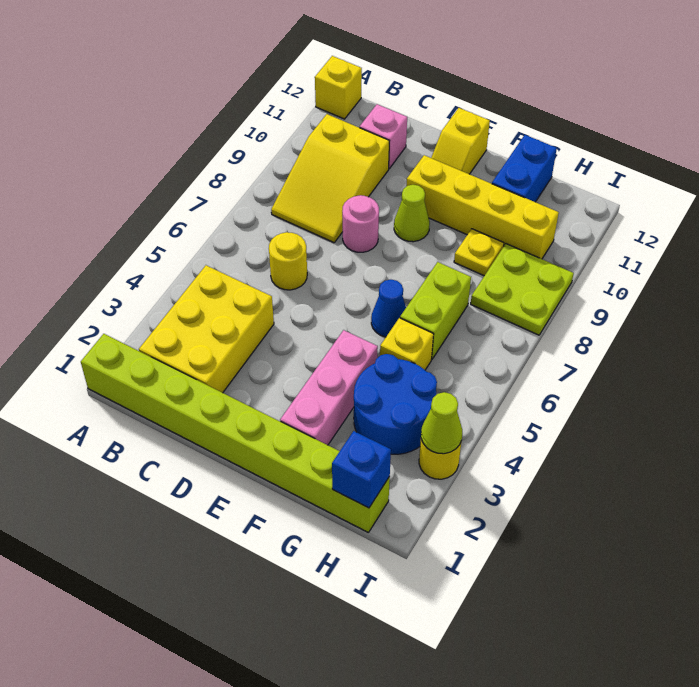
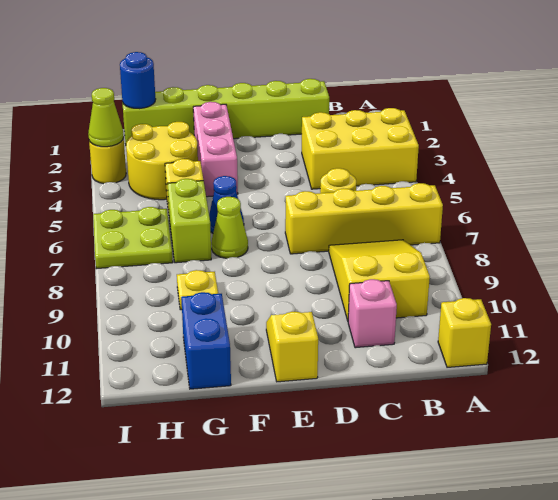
lime brick A1:H1 level 1 -> lime brick C1:H1 level 1
yellow brick B2:C4 level 1 -> yellow brick A3:C4 level 1
pink round brick D8 level 1 -> none
lime cone E9 level 1 -> lime cone F7 level 1
yellow brick E10:H10 level 1 -> yellow brick A7:D7 level 1
blue round brick G3:H4 level 1 -> yellow round brick G3:H4 level 1
blue brick H1 level 2 -> blue round brick H1 level 2
lime plate H8:I9 level 1 -> lime plate H6:I7 level 1

